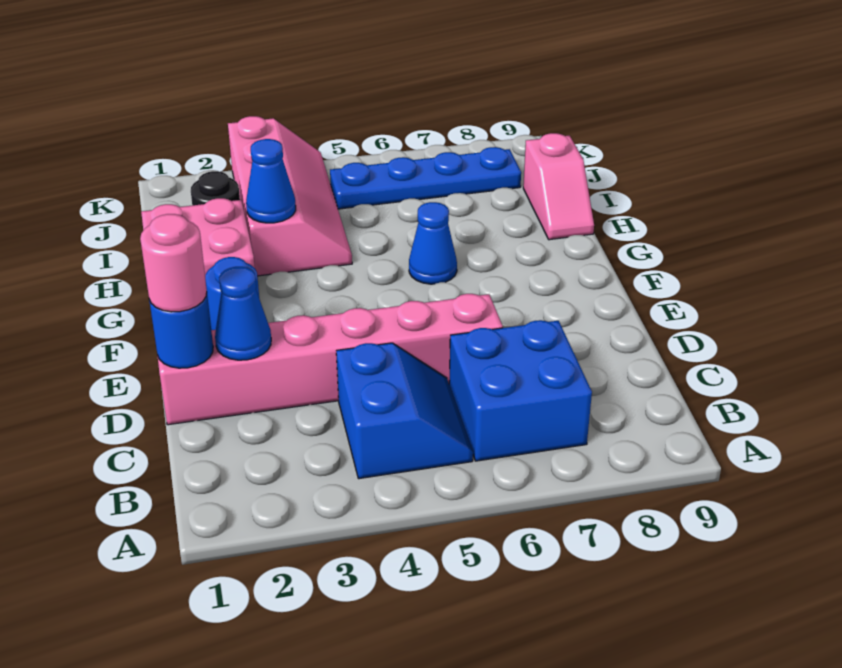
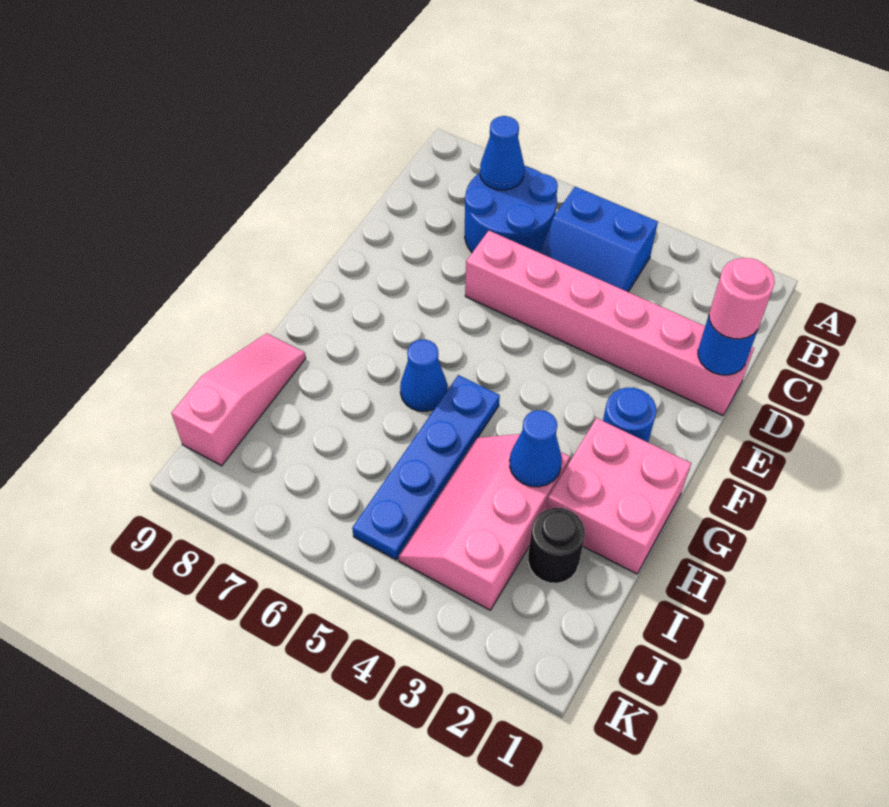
blue slope B4:C5 level 1 top 4 -> blue slope B4:C5 level 1 top B
blue brick B6:C7 level 1 -> blue round brick B6:C7 level 1
blue cone D2 level 2 -> blue cone B7 level 2
pink slope H3:K4 level 1 top 3 -> pink slope H3:J4 level 1 top 3
pink slope H9:I9 level 1 top I -> pink slope H9:J9 level 1 top J
blue plate J5:J8 level 1 -> blue plate G5:J5 level 1

